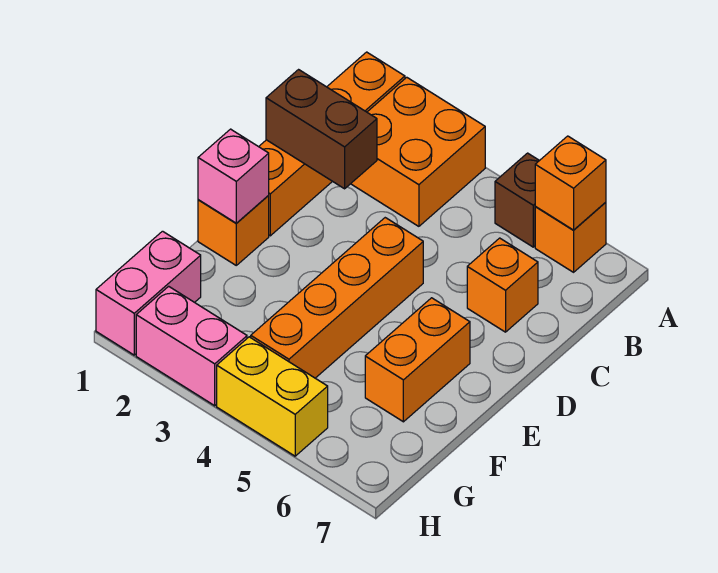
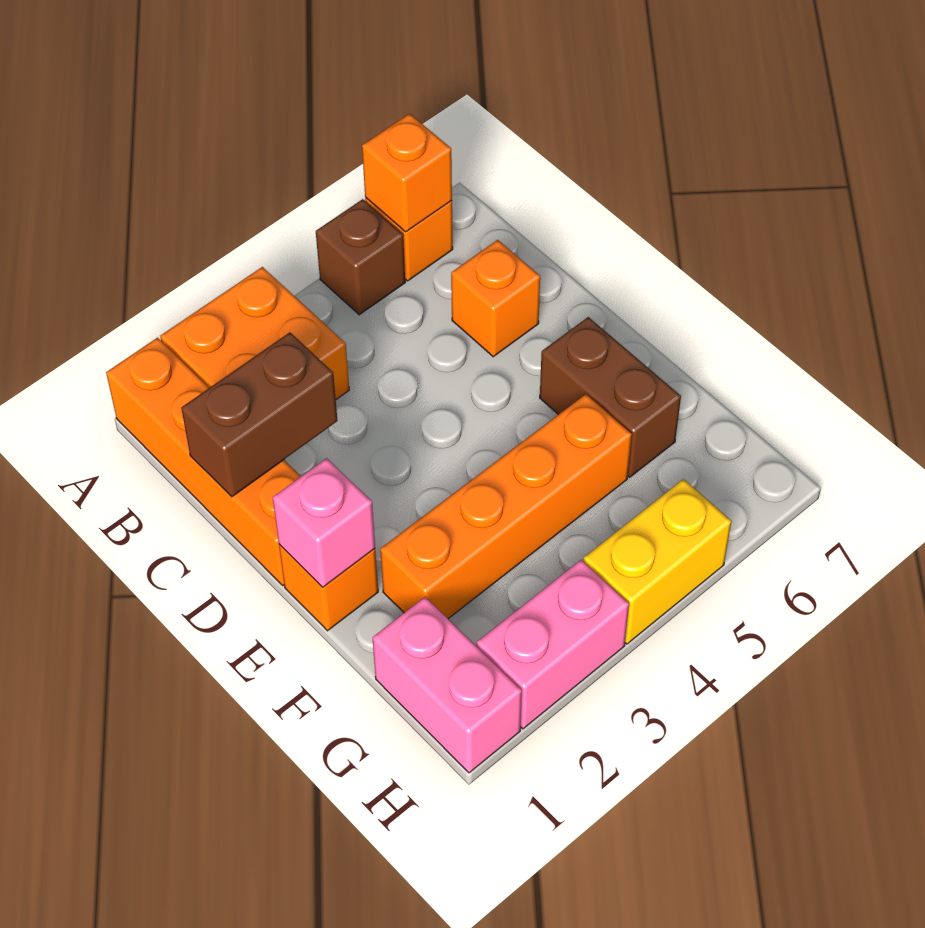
orange brick D4:G4 level 1 -> orange brick F2:F5 level 1
orange brick E6:F6 level 1 -> brown brick E6:F6 level 1

